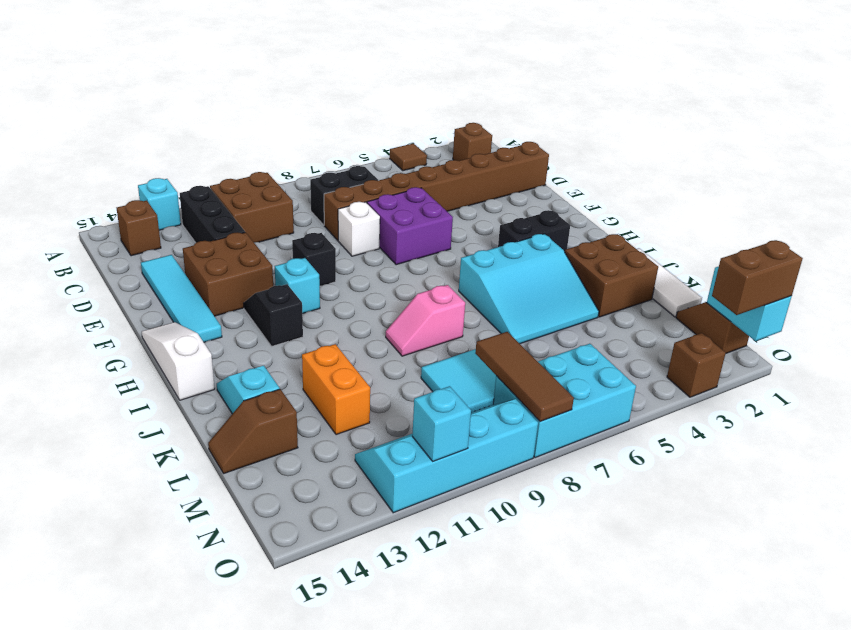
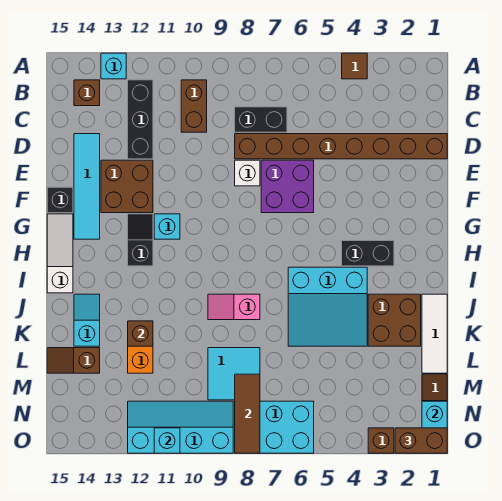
brown brick B2 level 1 -> brown brick K12 level 2
brown brick B10:C11 level 1 -> brown brick B10:C10 level 1
black brick F10 level 1 -> black brick F15 level 1

